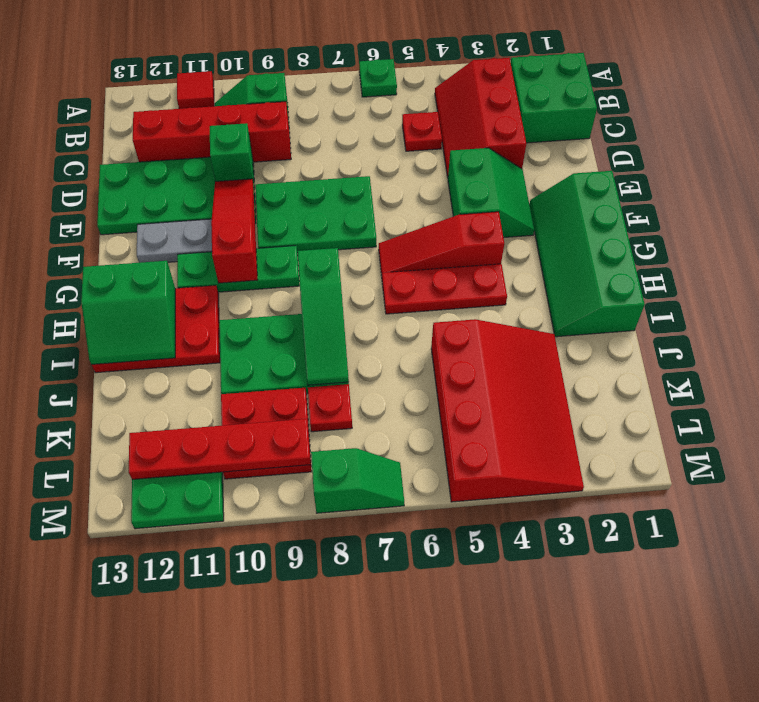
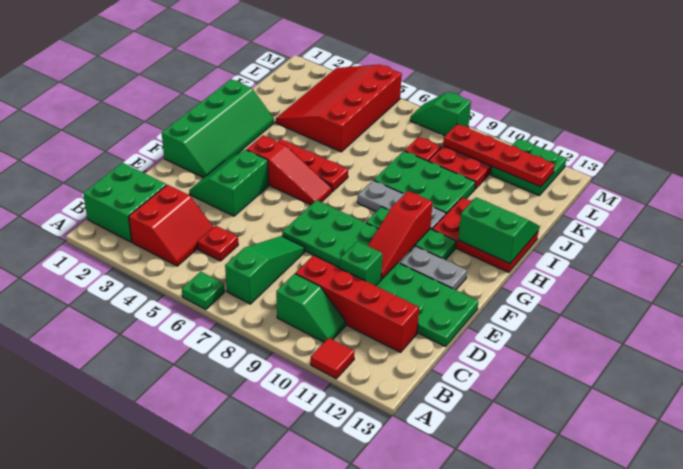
red slope B3:D4 level 1 top 3 -> red slope B3:C4 level 1 top 3
none -> grey plate H8:H10 level 1
green slope H8:J8 level 2 top H -> green slope B7:D7 level 1 top B

